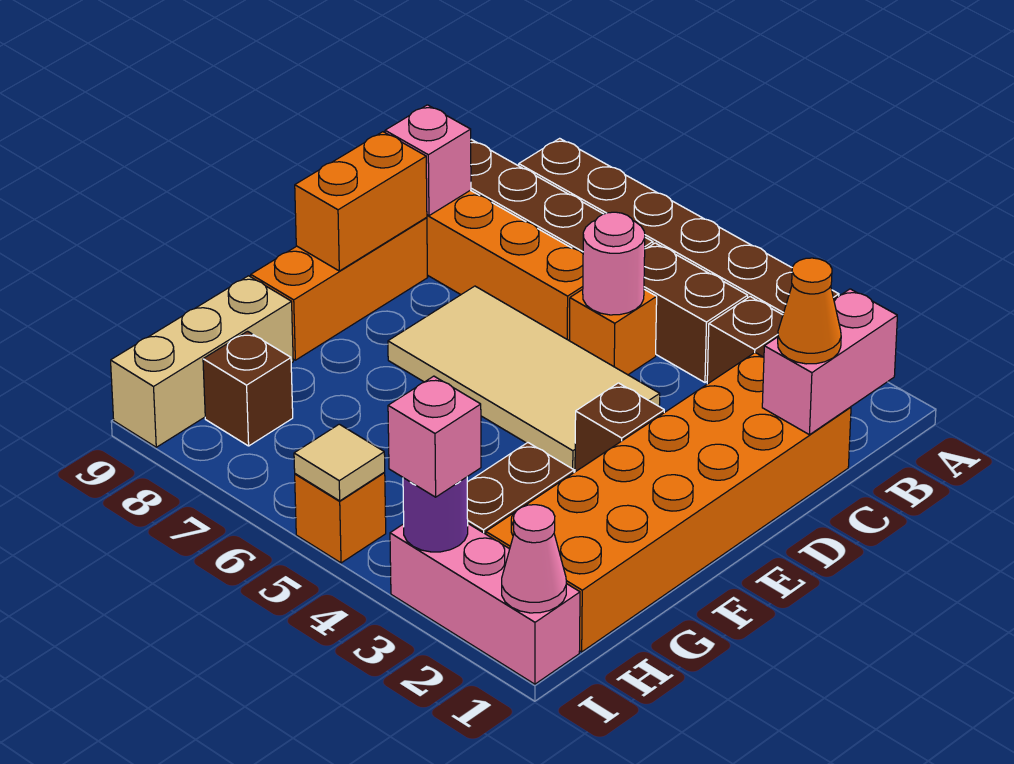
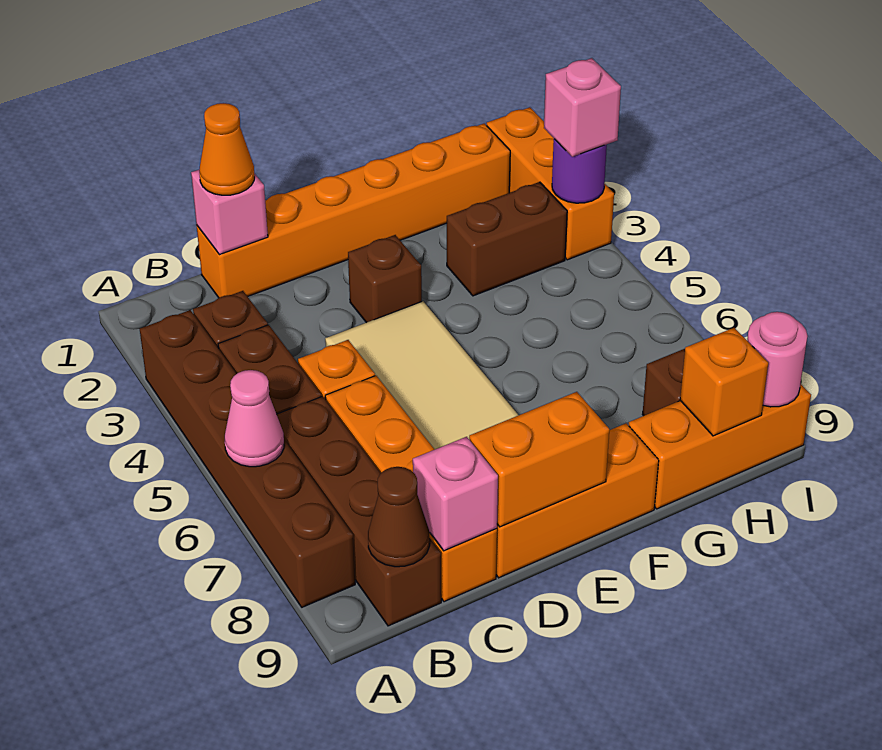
pink brick B1:C1 level 2 -> pink brick C1 level 2
none -> brown cone B9 level 2
orange brick C1:H2 level 1 -> orange brick C1:H1 level 1
pink round brick C5 level 2 -> pink round brick I9 level 2
tan brick G9:I9 level 1 -> orange brick G9:I9 level 1
pink brick I1:I3 level 1 -> orange brick I1:I3 level 1
pink cone I1 level 2 -> pink cone A6 level 2
orange brick I5 level 1 -> orange brick H9 level 2
tan tile I5 level 2 -> none

